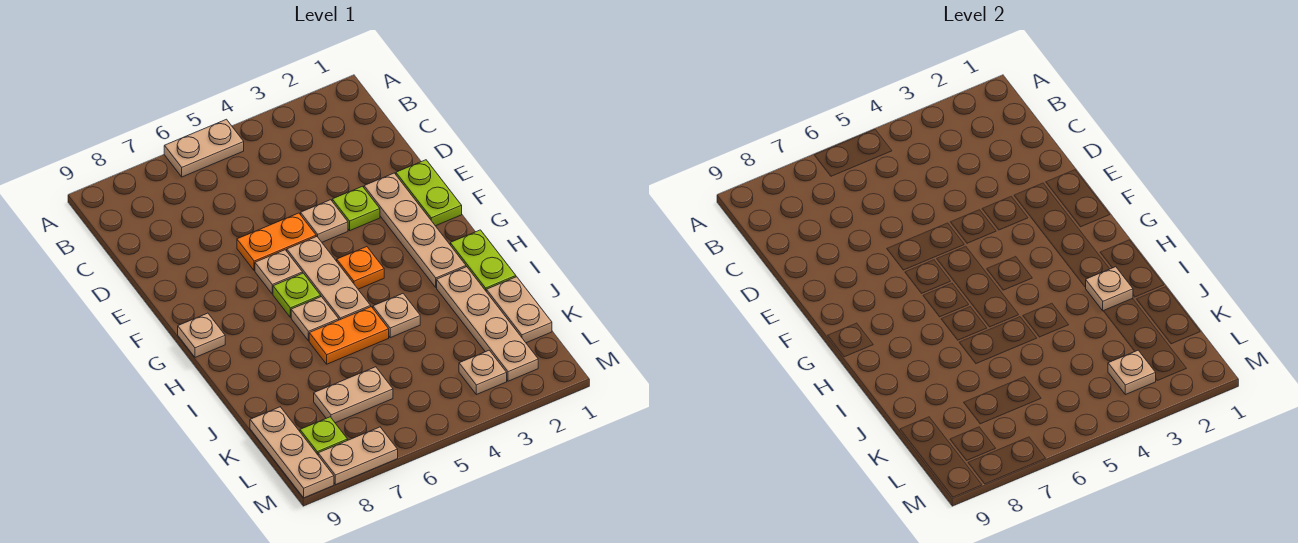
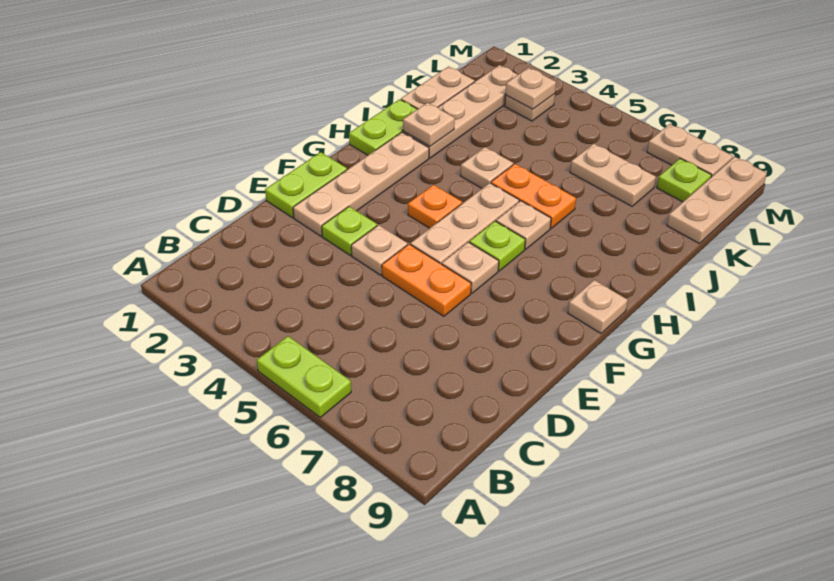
tan plate A5:A6 level 1 -> lime plate A5:A6 level 1

